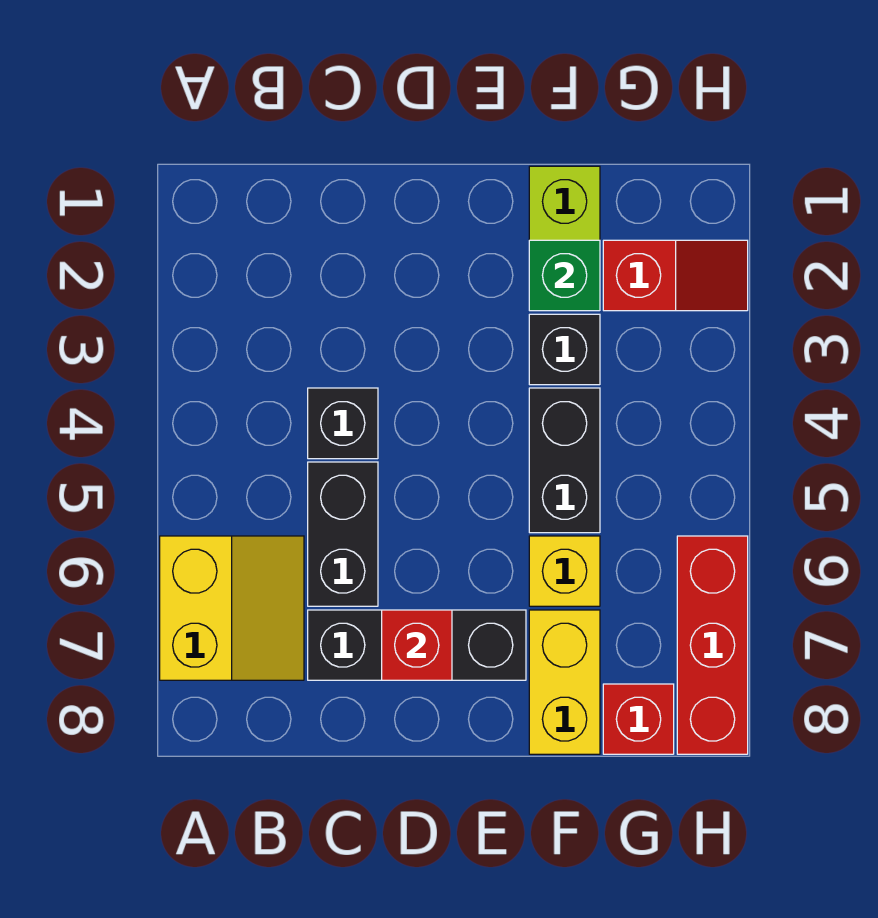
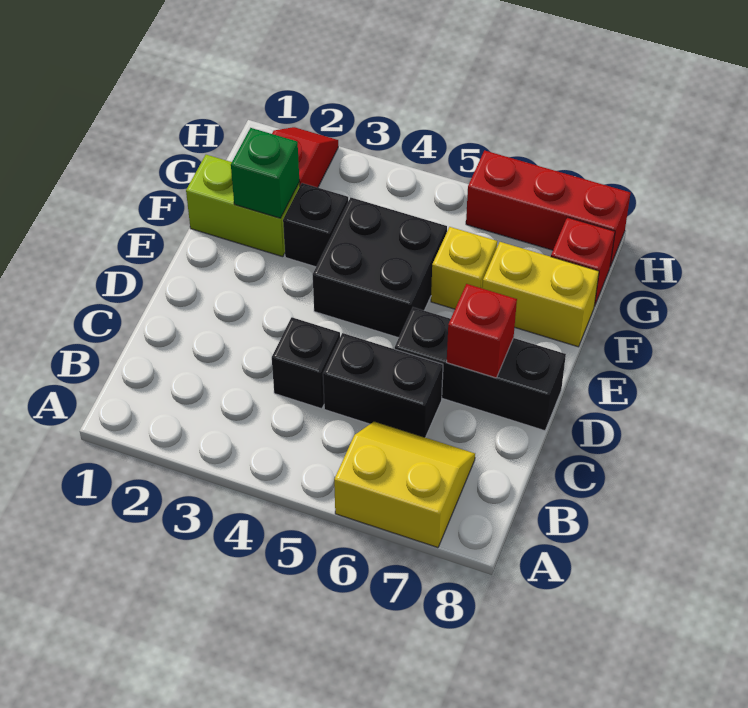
black brick C7:E7 level 1 -> black brick D6:D8 level 1
black brick F4:F5 level 1 -> black brick E4:F5 level 1

